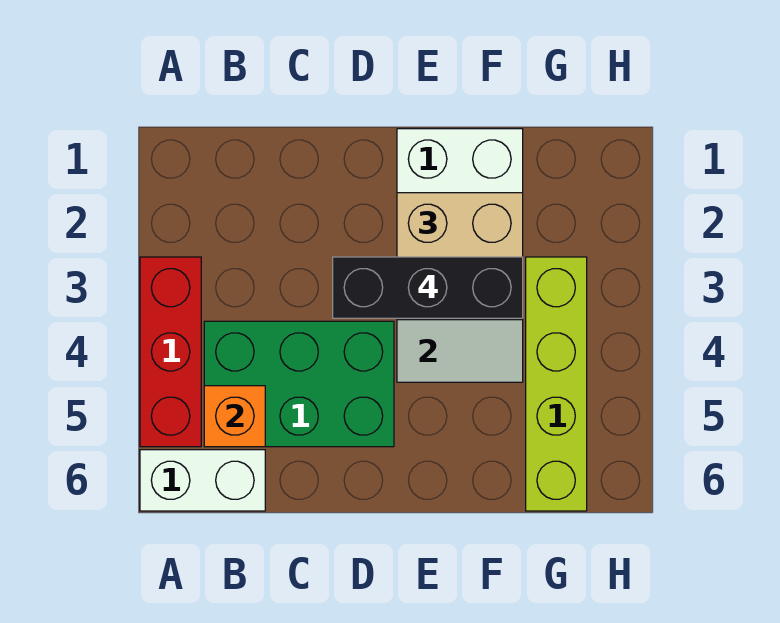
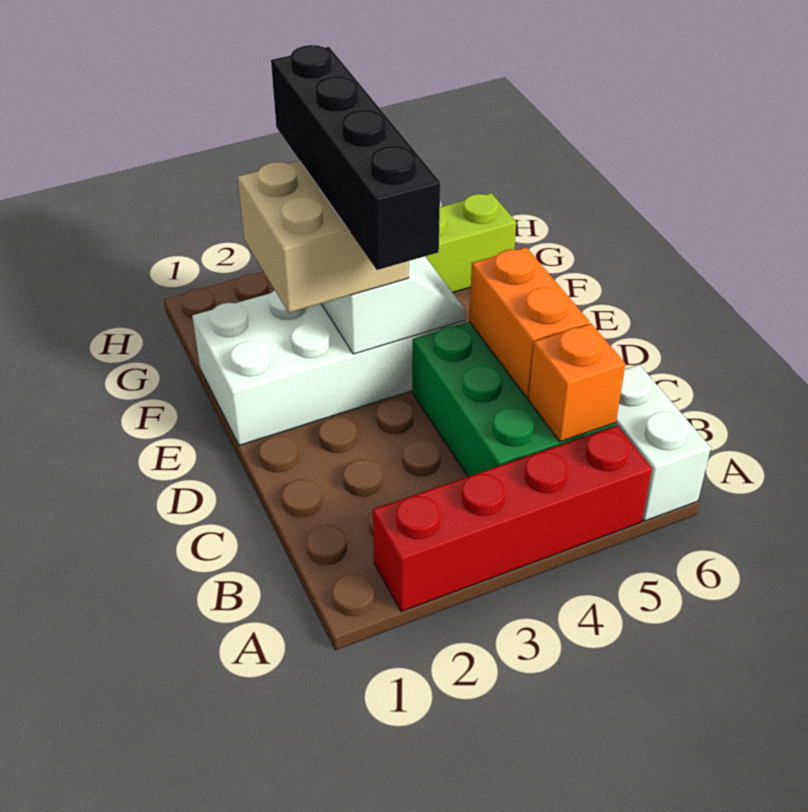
red brick A3:A5 level 1 -> red brick A2:A5 level 1
none -> orange brick C5:D5 level 2
black brick D3:F3 level 4 -> black brick D3:G3 level 4

